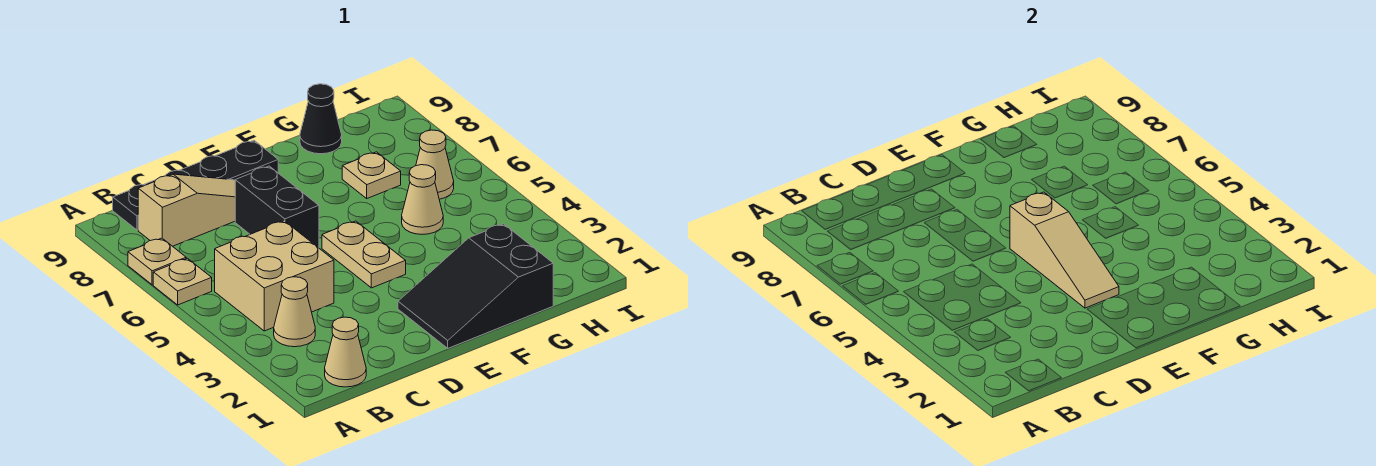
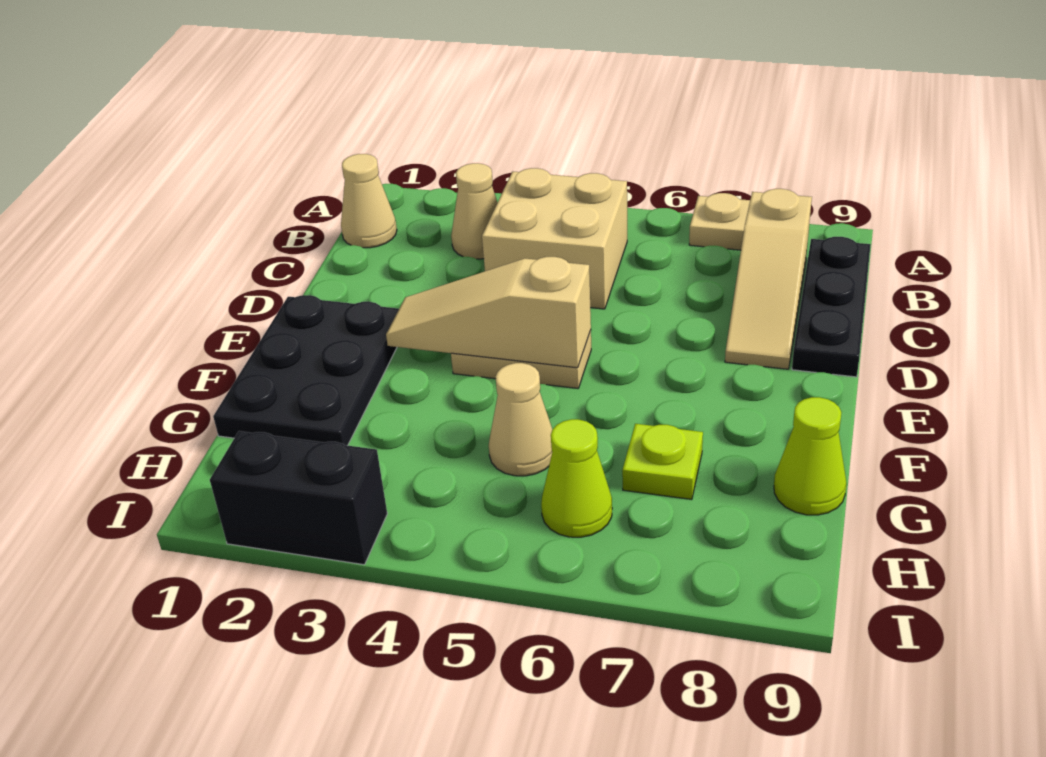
tan plate A6 level 1 -> none
black plate B9:E9 level 1 -> black plate B9:D9 level 1
black brick D6:D7 level 1 -> black brick I2:I3 level 1
black slope E1:G2 level 1 top G -> black plate E1:G2 level 1
tan plate G7 level 1 -> lime plate G7 level 1
black cone G9 level 1 -> lime cone G9 level 1
tan cone H6 level 1 -> lime cone H6 level 1

